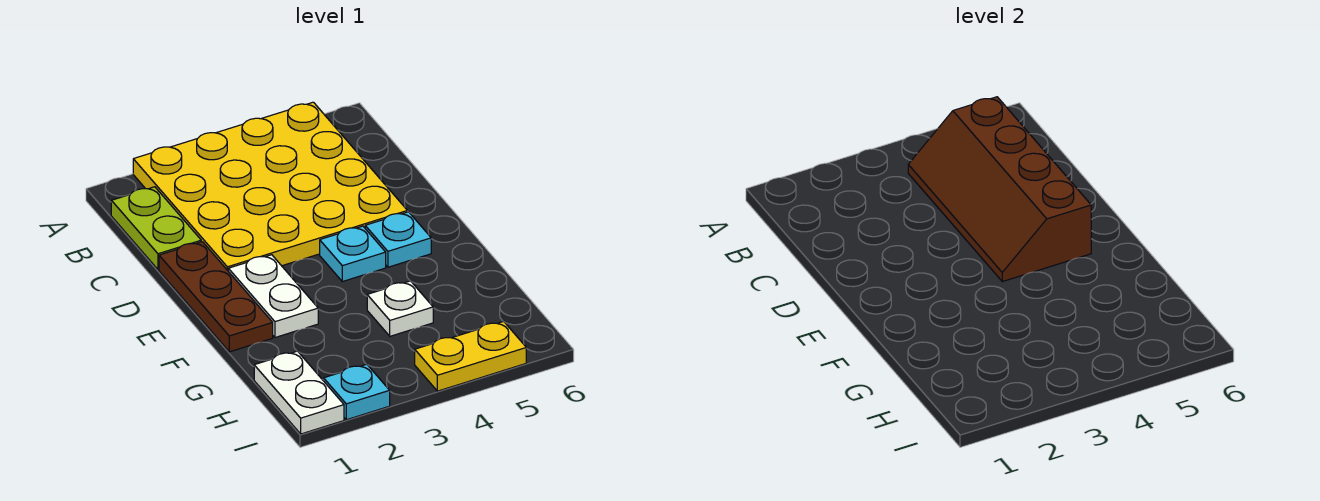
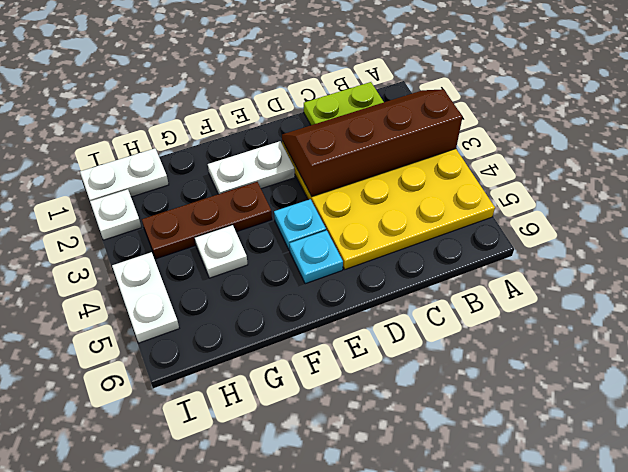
brown slope B4:E5 level 2 top 5 -> brown slope A2:D3 level 2 top 3
brown plate D1:F1 level 1 -> brown plate F3:H3 level 1
cyan plate I2 level 1 -> white plate I2 level 1
yellow plate I4:I5 level 1 -> white plate I4:I5 level 1

